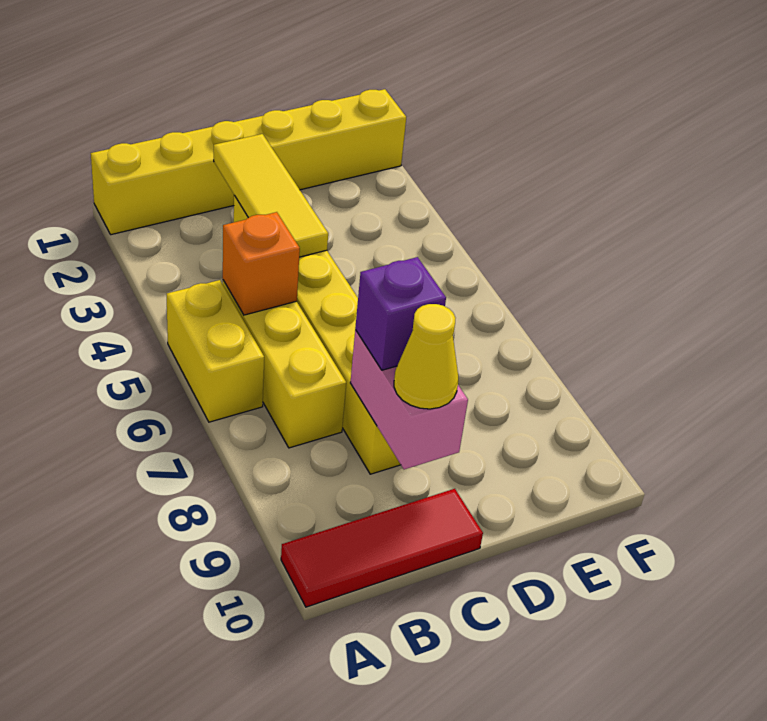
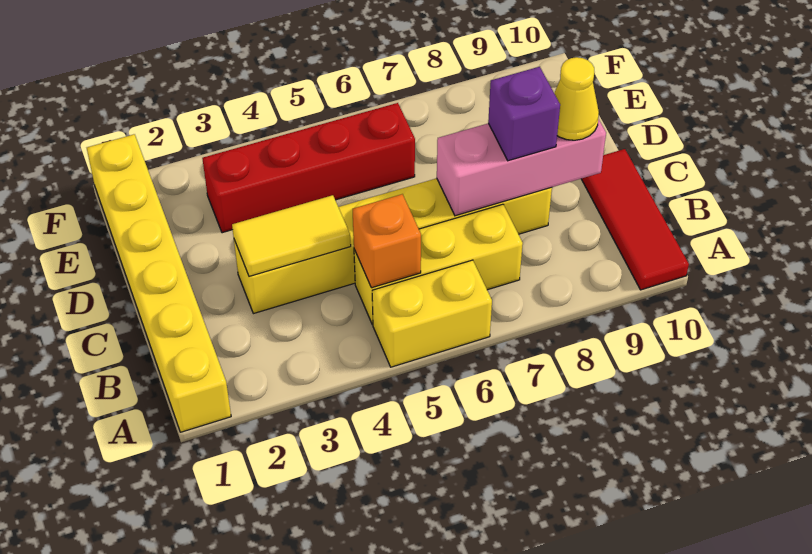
yellow tile C2:C4 level 2 -> yellow tile C3:C4 level 2
pink brick C8:C9 level 2 -> pink brick C7:C9 level 2
none -> red brick E3:E6 level 1

